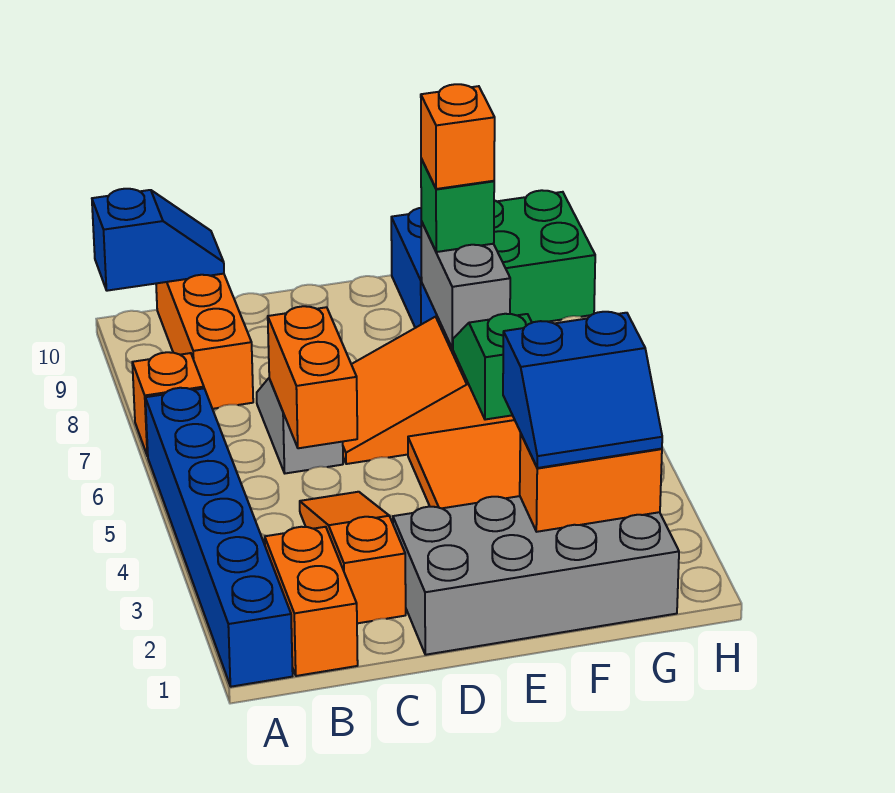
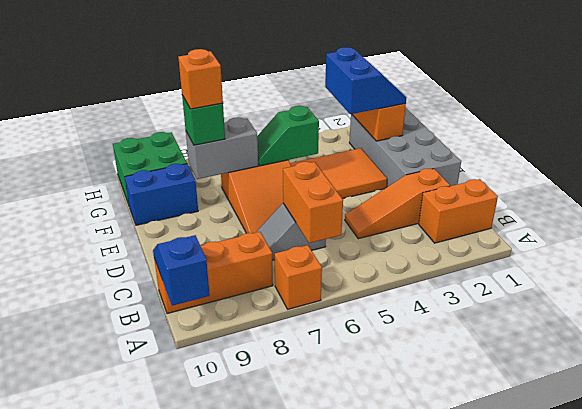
blue brick A1:A6 level 1 -> none
orange brick C5:C6 level 2 -> orange brick B6:C6 level 2

